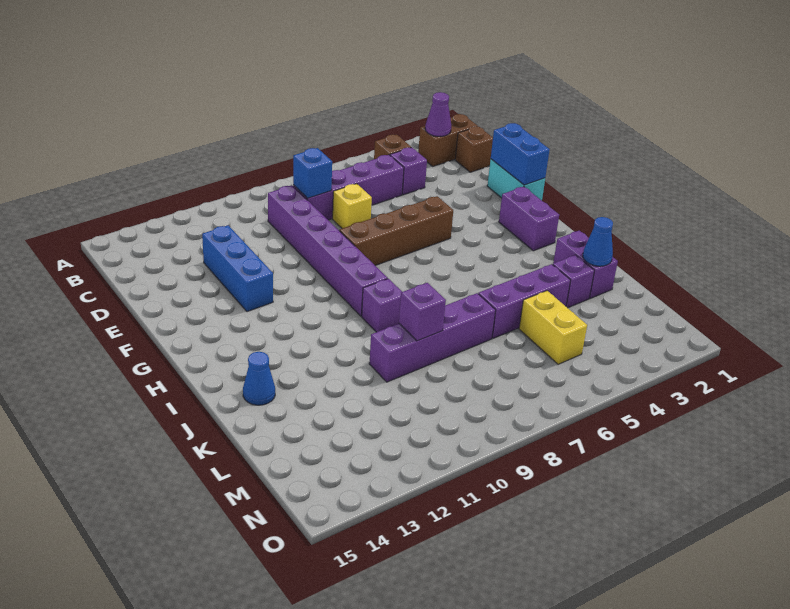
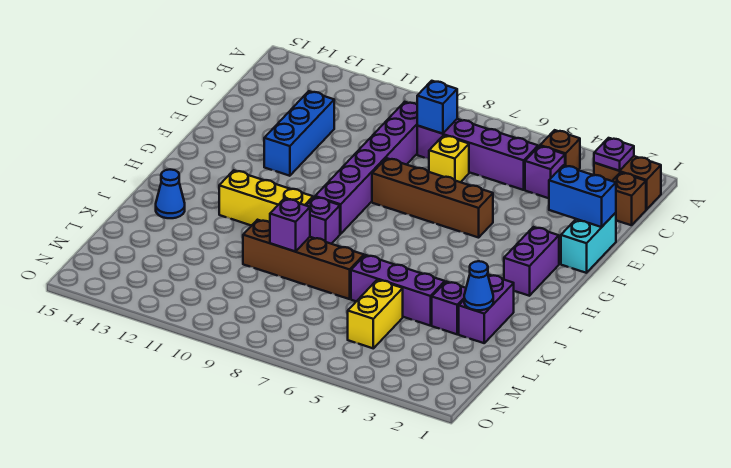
purple cone B2 level 2 -> purple plate B2 level 2
blue brick E1:F1 level 2 -> blue brick E1:E2 level 2
none -> yellow brick I10:I12 level 1
purple brick K7:K10 level 1 -> brown brick K7:K10 level 1

